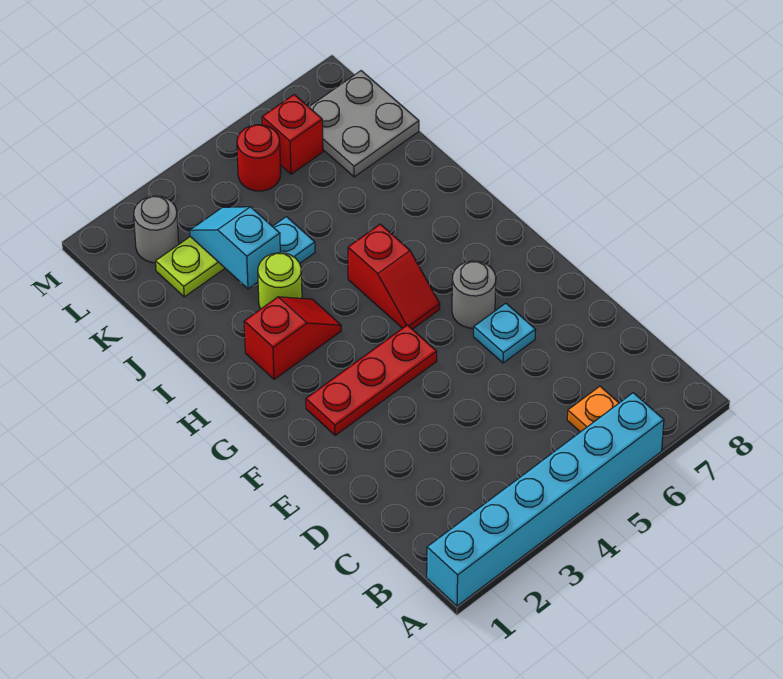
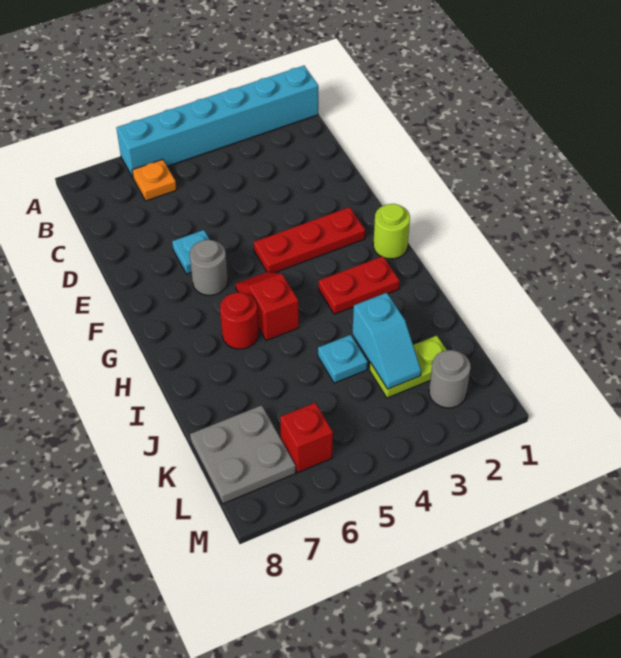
red slope H2:H3 level 1 top 2 -> red plate H2:H3 level 1
lime round brick I3 level 1 -> lime round brick G1 level 1
red round brick L5 level 1 -> red round brick H6 level 1

